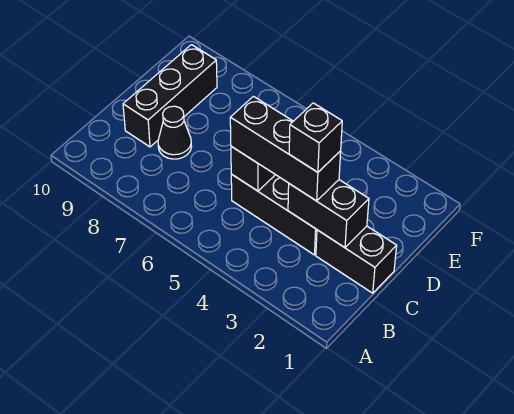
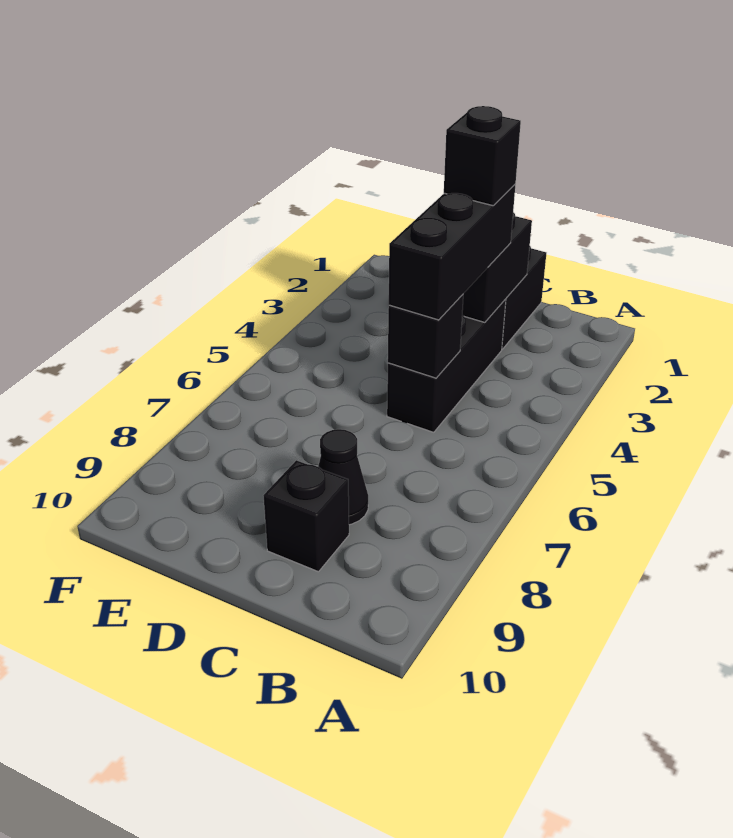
black brick C9:E9 level 1 -> black brick C9 level 1

